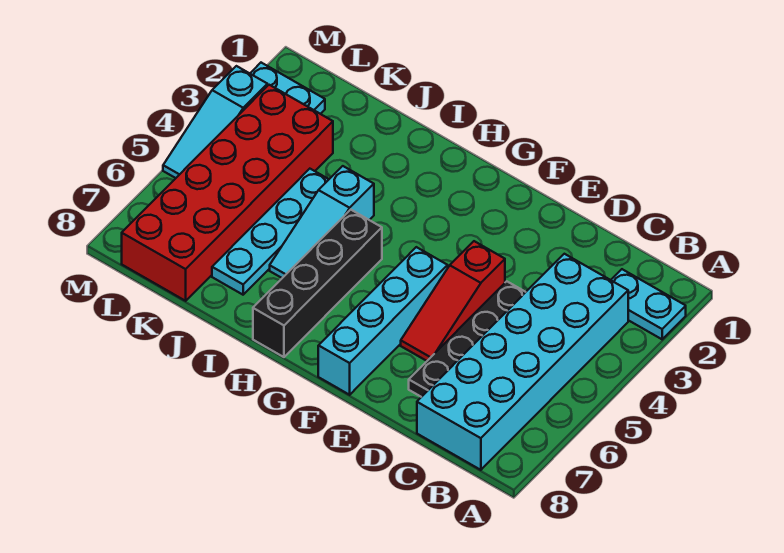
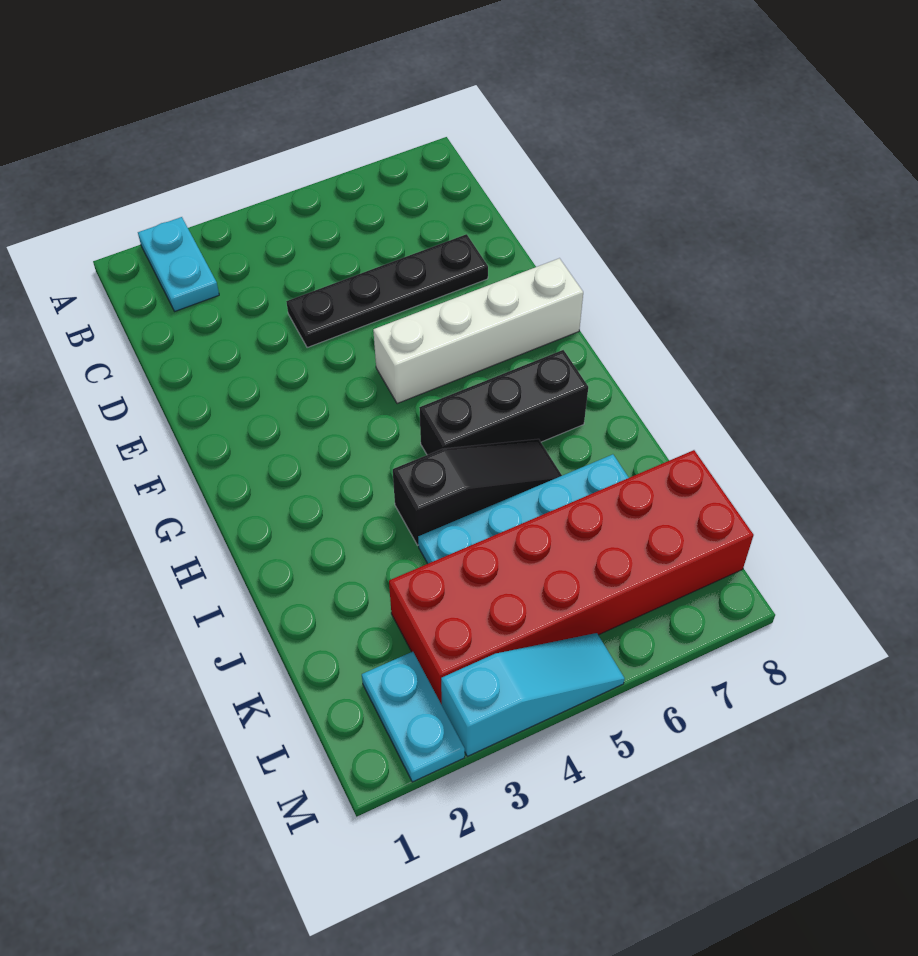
cyan brick B3:C8 level 1 -> none
red slope E4:E6 level 1 top 4 -> none
cyan brick F5:F8 level 1 -> white brick F5:F8 level 1
black brick H5:H8 level 1 -> black brick H5:H7 level 1
cyan slope I4:I6 level 1 top 4 -> black slope I4:I6 level 1 top 4

